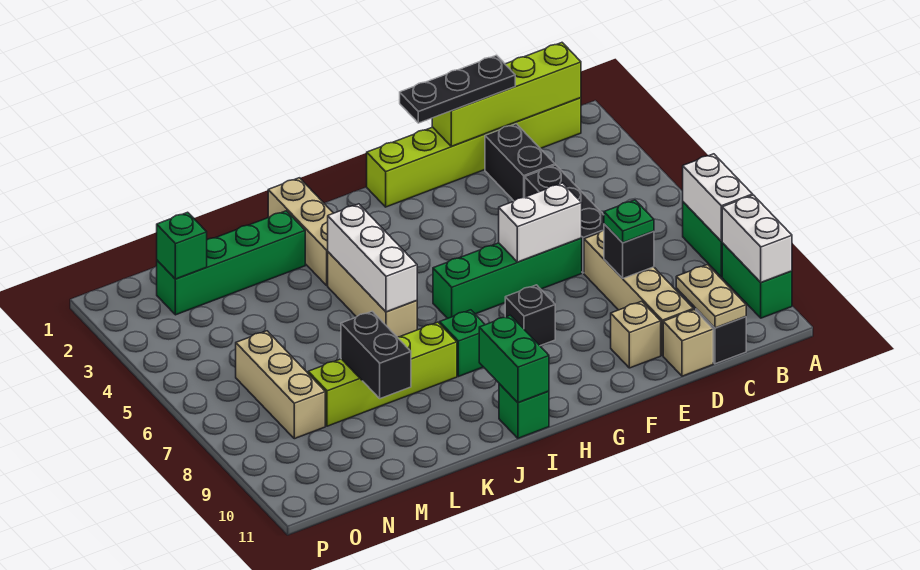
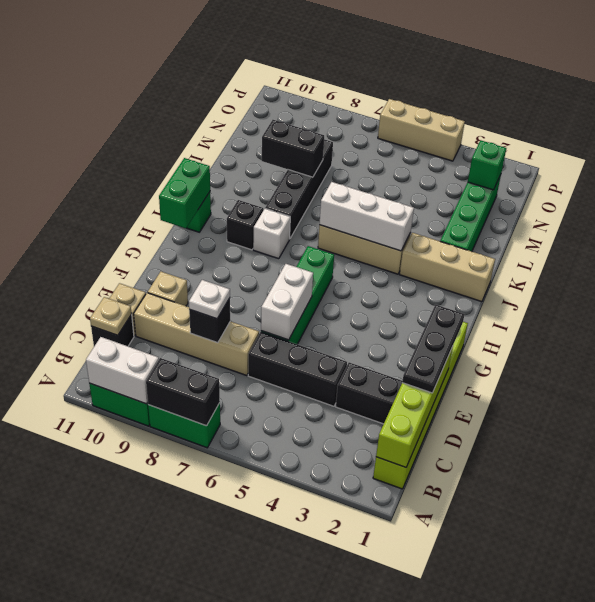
white brick A7:A8 level 2 -> black brick A7:A8 level 2
tan plate C10:C11 level 2 -> tan plate C11 level 2
green plate D8 level 3 -> white plate D8 level 3
black brick G8 level 1 -> black brick I9 level 1
green brick I8 level 1 -> white brick I8 level 1
green brick I10:I11 level 2 -> green brick H11:I11 level 2
lime brick J8:M8 level 1 -> black brick J8:M8 level 1
tan brick N6:N8 level 1 -> tan brick P4:P6 level 1

